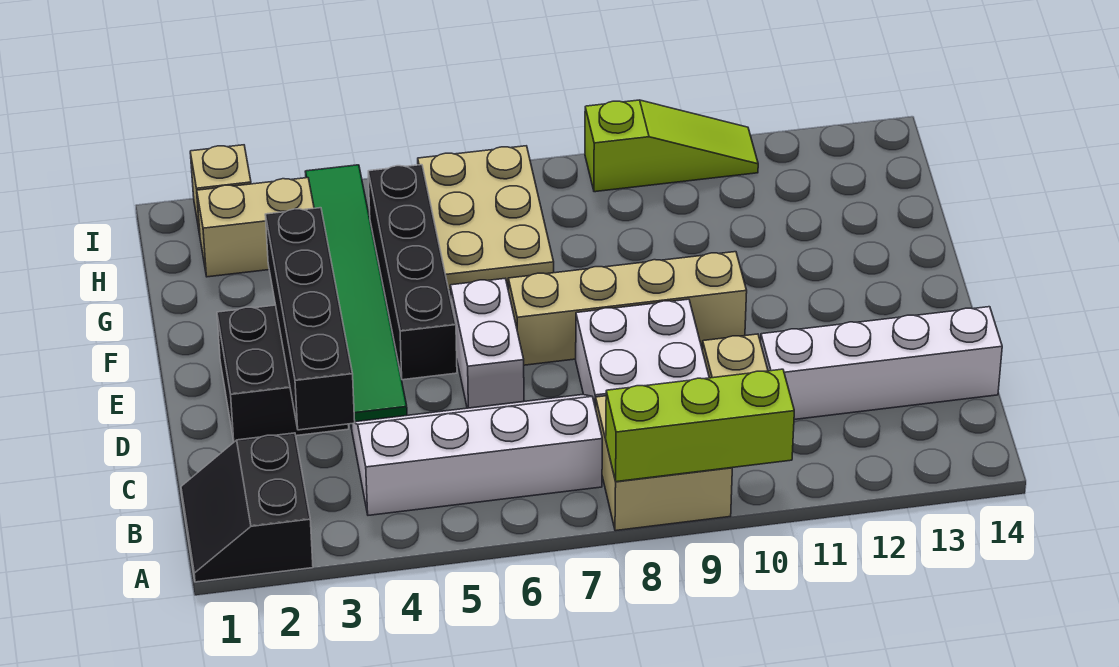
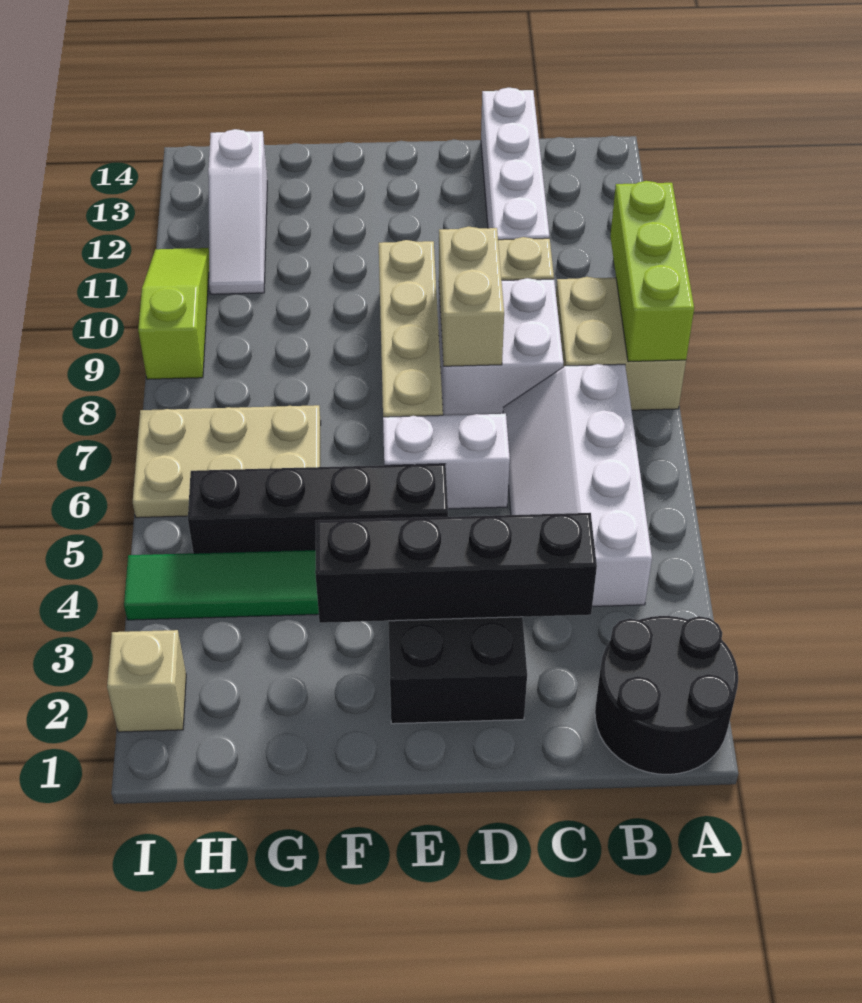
black slope A1:B2 level 1 top 2 -> black round brick A1:B2 level 1
tan brick H2:H3 level 1 -> tan brick D8:D9 level 2
none -> white slope H11:H13 level 1 top 13

